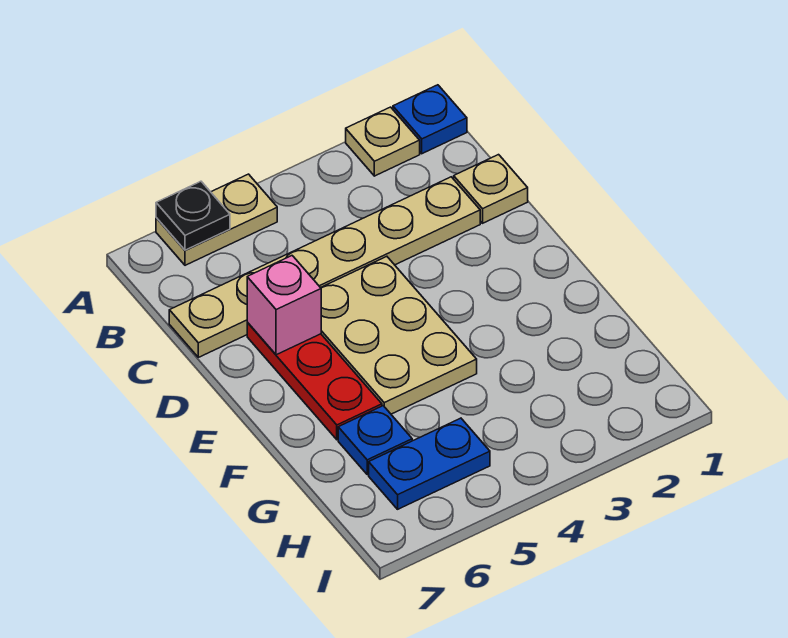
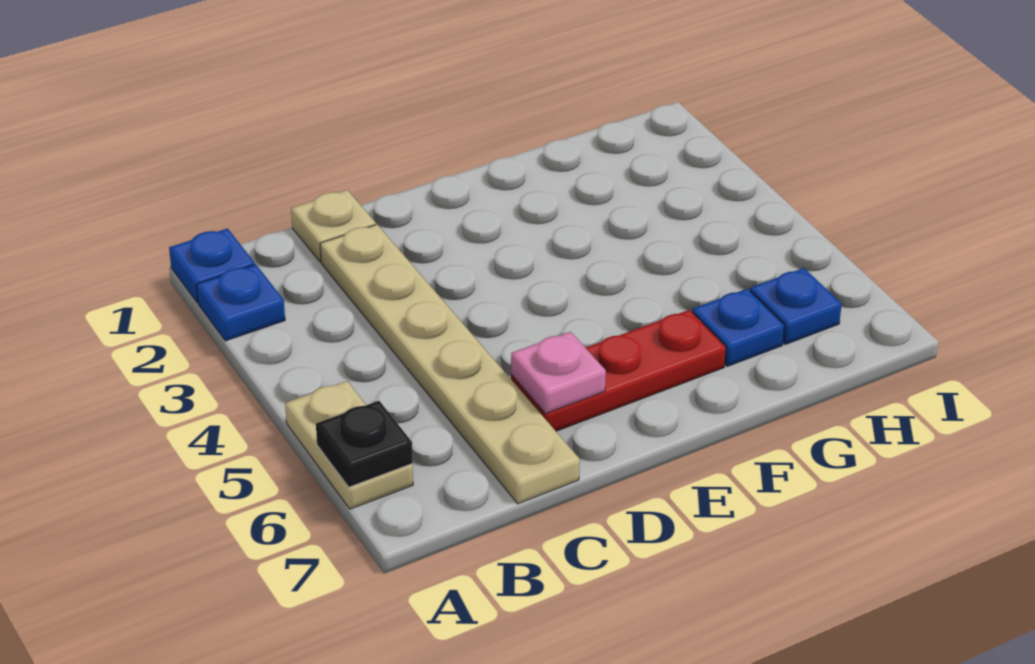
tan plate A2 level 1 -> blue plate A2 level 1
tan plate D4:F5 level 1 -> none
pink brick D6 level 2 -> pink plate D6 level 2
blue plate H5:H6 level 1 -> blue plate H6 level 1

